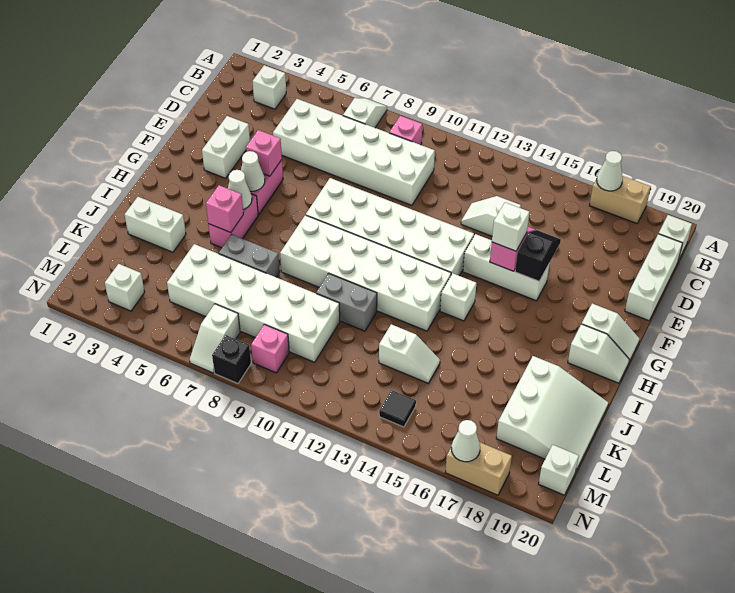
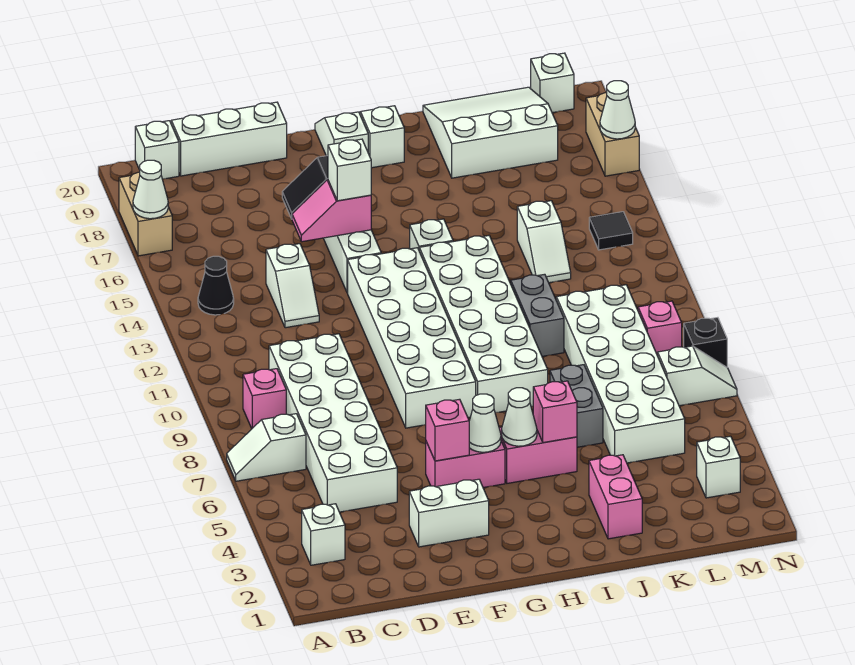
none -> black cone B14 level 1
white brick J2:J3 level 1 -> pink brick J2:J3 level 1
white slope K13:K14 level 1 top 13 -> white slope K13:K14 level 1 top 14

